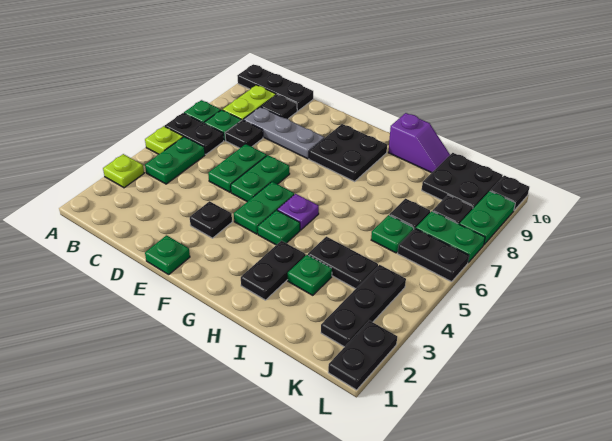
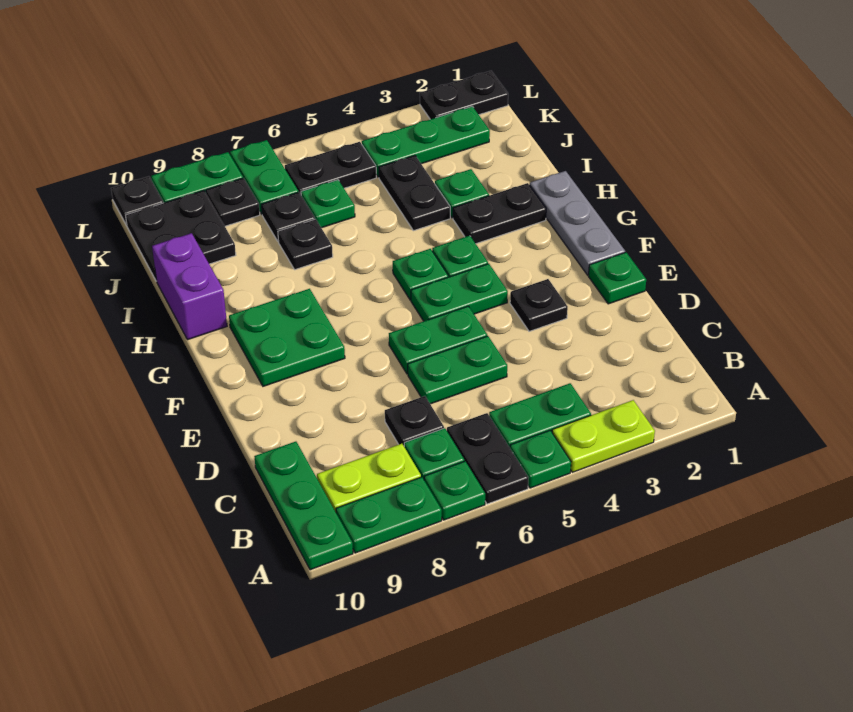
lime plate A3 level 1 -> lime plate A3:A4 level 1
lime plate A5 level 1 -> green plate A5 level 1
none -> green plate A8:A9 level 1
black plate A10:C10 level 1 -> green plate A10:C10 level 1
grey plate C8:E8 level 1 -> grey plate F1:H1 level 1
black plate C9 level 1 -> black plate I7 level 1
black plate F8:G9 level 1 -> green plate F8:G9 level 1
purple plate G5 level 1 -> green plate G5 level 1
purple slope H10:I10 level 1 top H -> purple brick H10:I10 level 1
black plate K2:K4 level 1 -> green plate K2:K4 level 1
black plate K6:L6 level 1 -> black plate K5:K6 level 1

